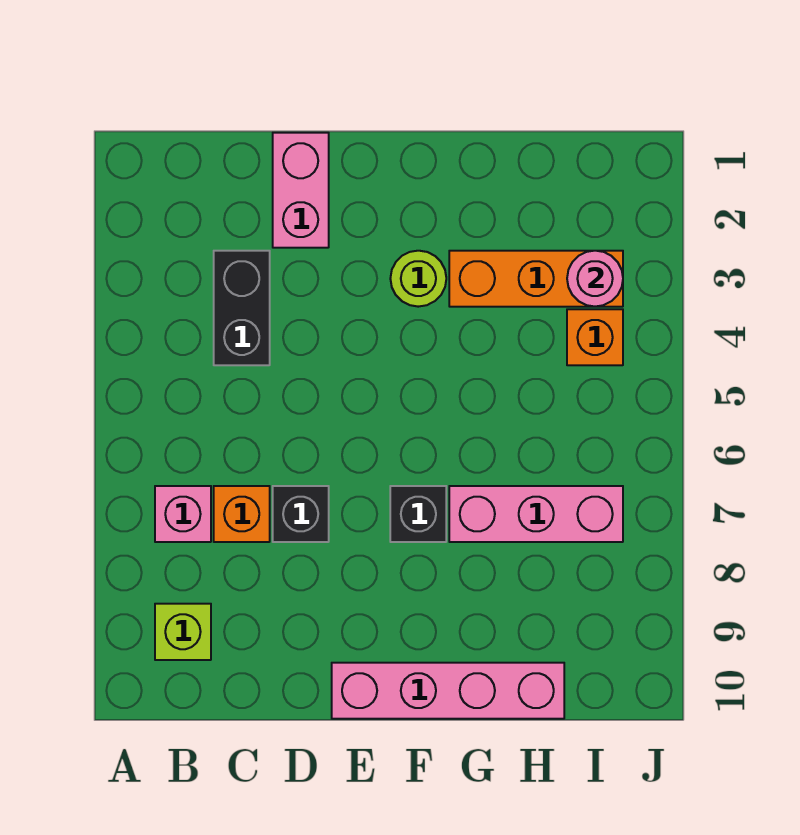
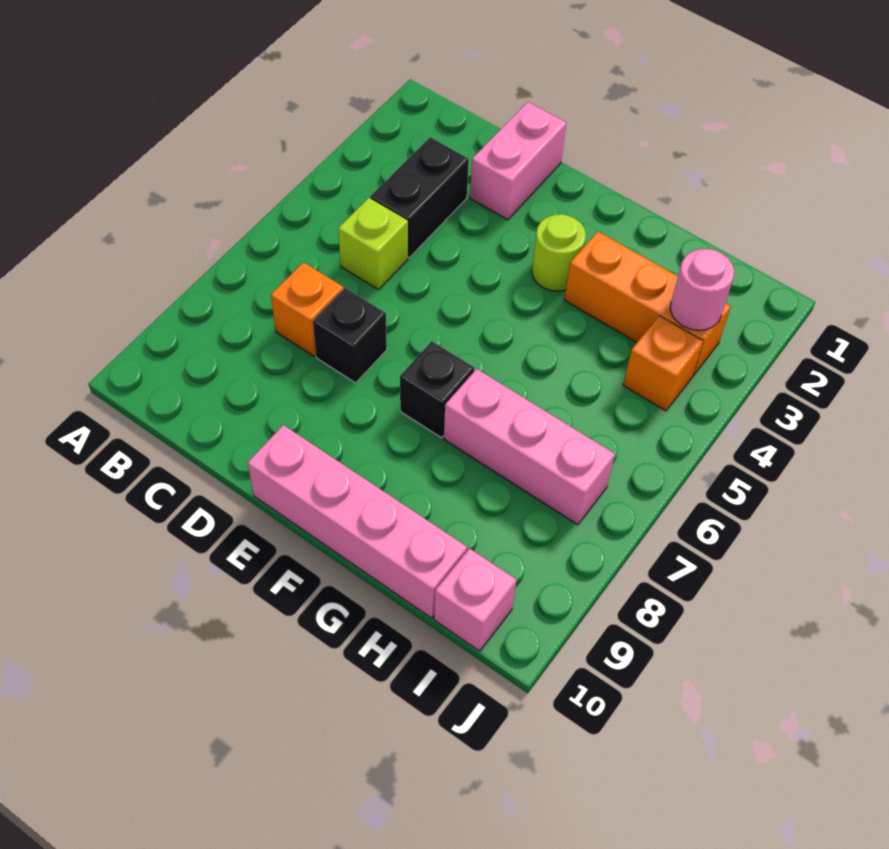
pink brick B7 level 1 -> pink brick I10 level 1
lime brick B9 level 1 -> lime brick C5 level 1

